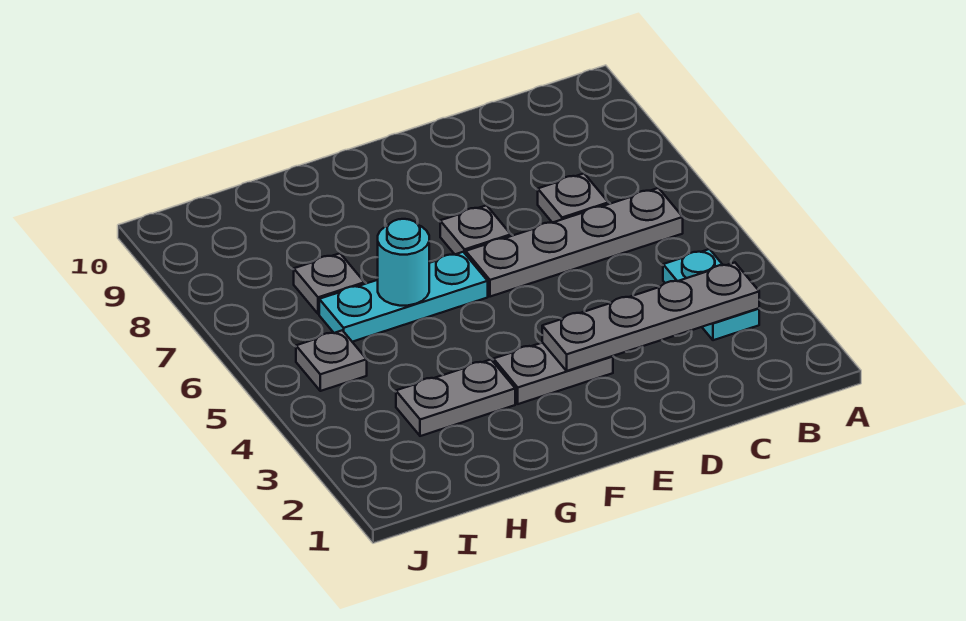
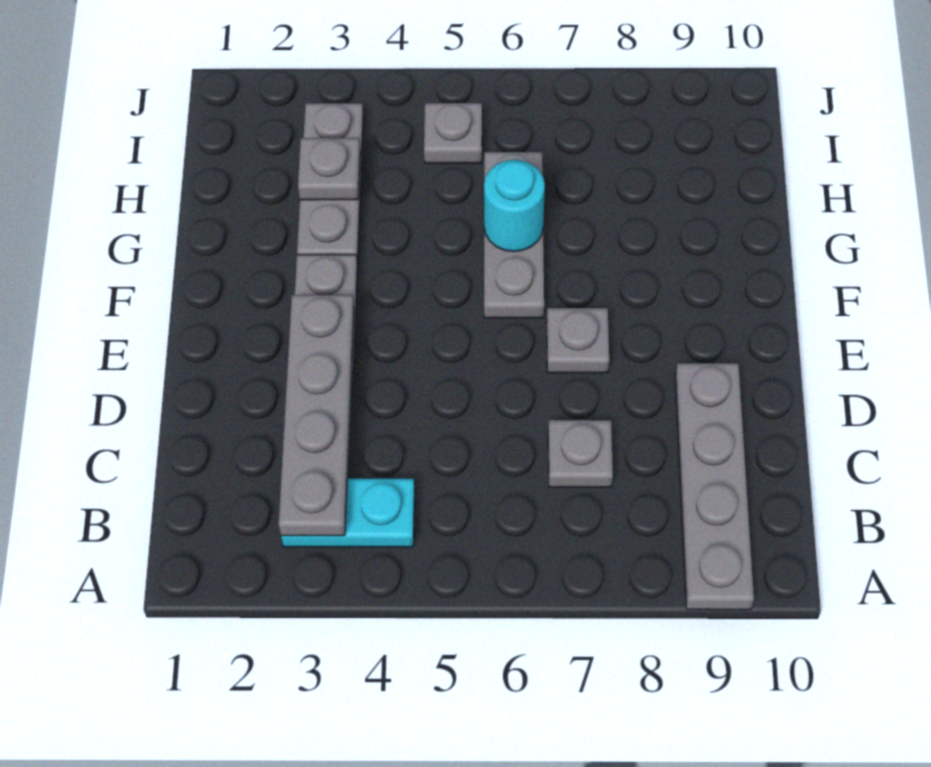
grey plate B6:E6 level 1 -> grey plate A9:D9 level 1
cyan plate F6:H6 level 1 -> grey plate F6:H6 level 1
grey plate G3:H3 level 1 -> grey plate G3:I3 level 1
grey plate H7 level 1 -> grey plate H3 level 2

